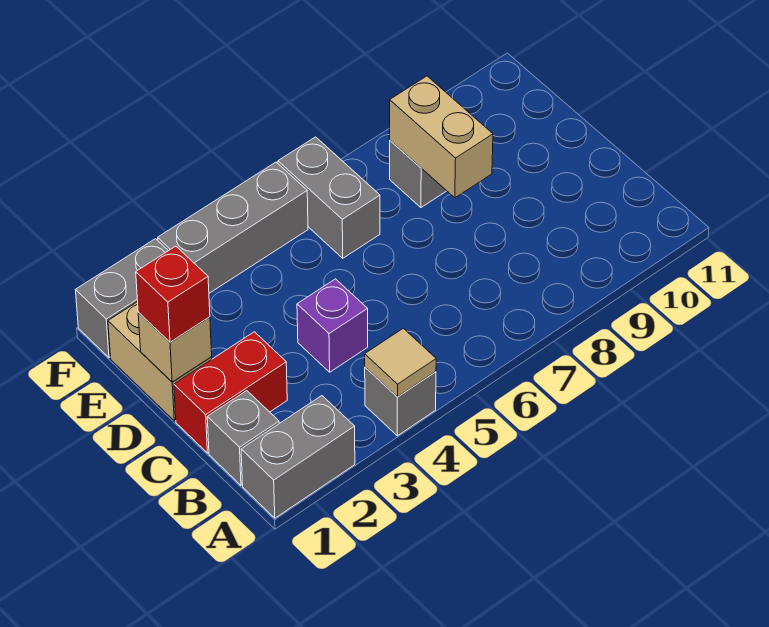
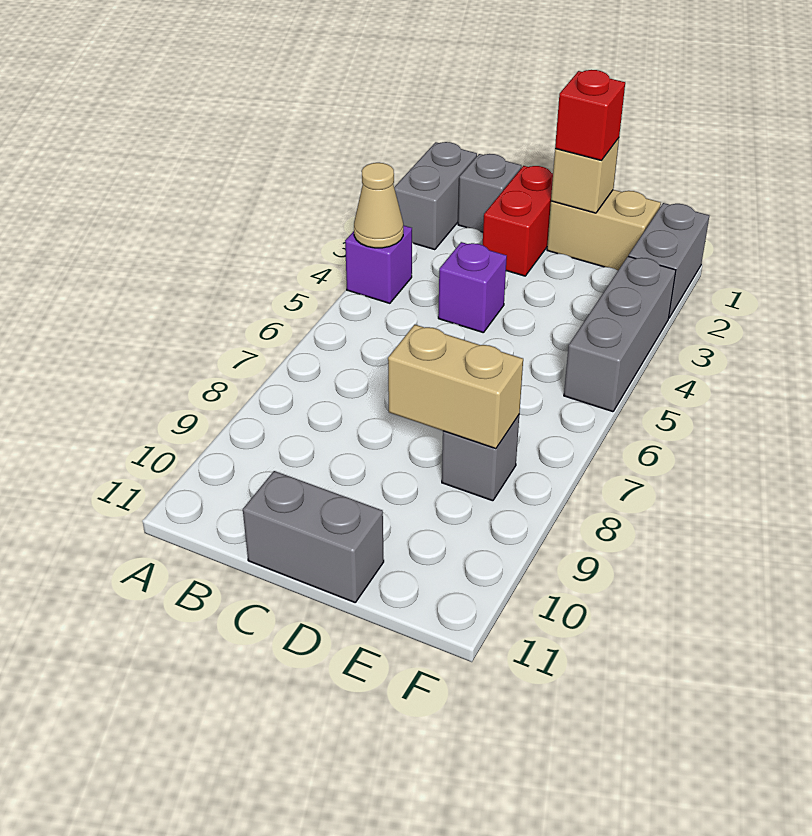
grey brick A4 level 1 -> purple brick A4 level 1
tan tile A4 level 2 -> tan cone A4 level 2
grey brick E6:F6 level 1 -> grey brick C11:D11 level 1

